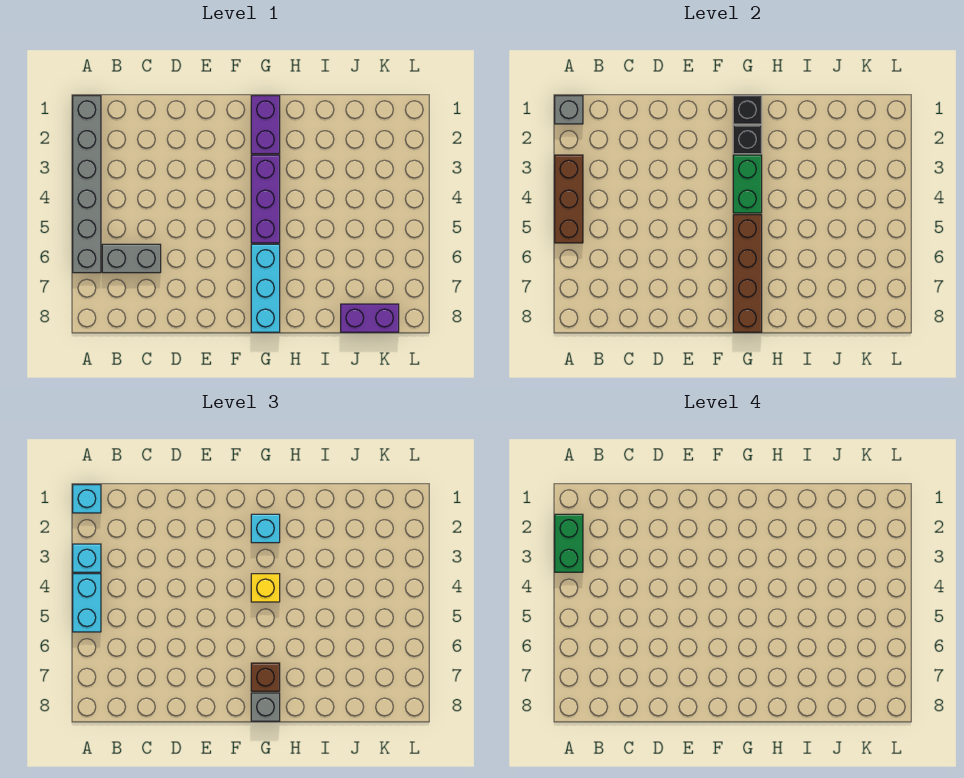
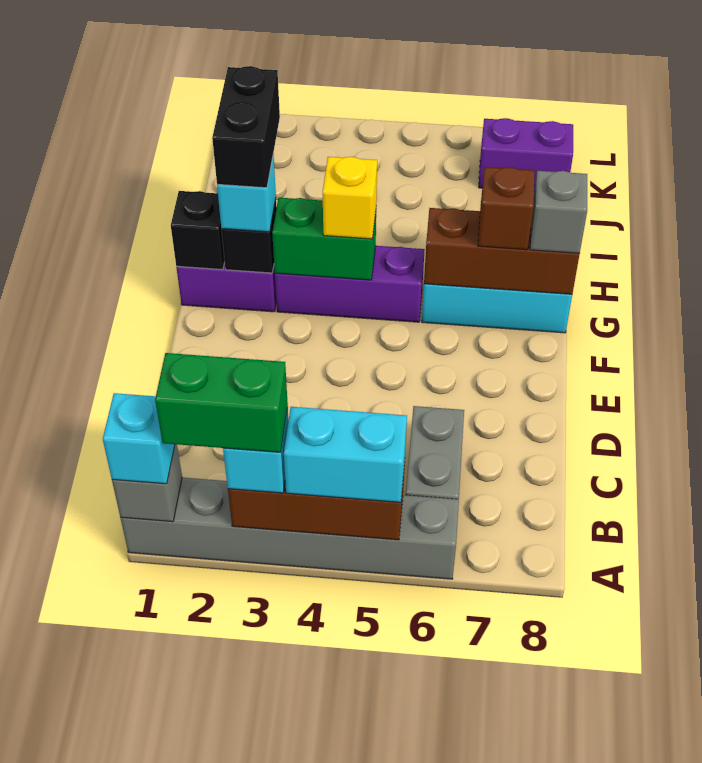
none -> black brick G2:H2 level 4
brown brick G5:G8 level 2 -> brown brick G6:G8 level 2
purple brick J8:K8 level 1 -> purple brick K7:K8 level 1

